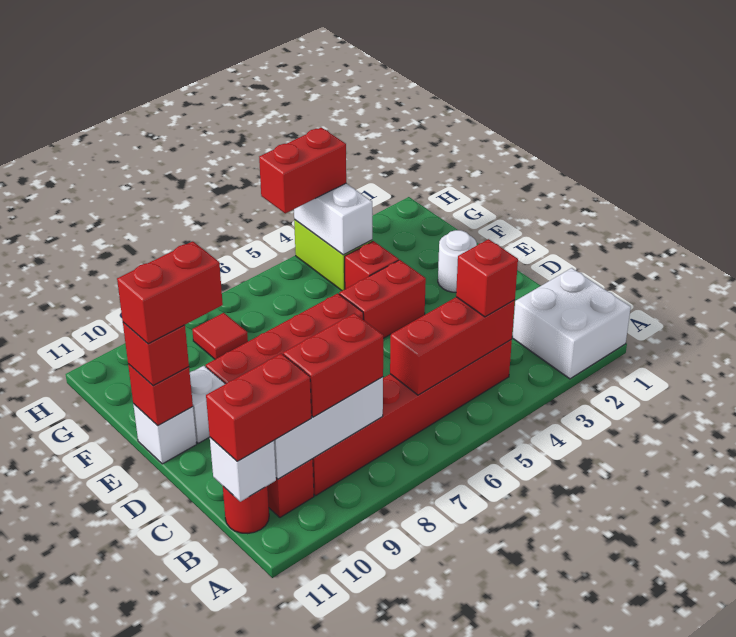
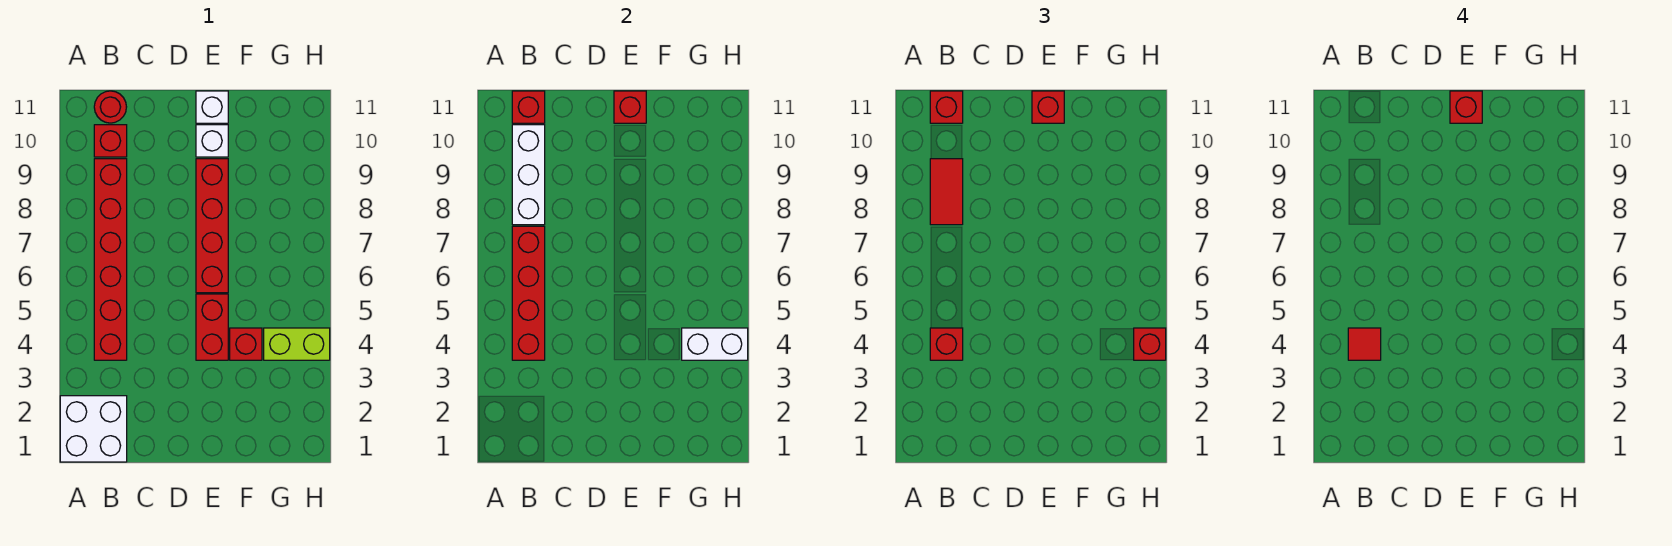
red brick B4:B6 level 2 -> red brick B4:B7 level 2
red brick B8:B9 level 3 -> red tile B8:B9 level 3
red brick B10:B11 level 3 -> red brick B11 level 3
white brick B11 level 2 -> red brick B11 level 2
white round brick E2 level 1 -> none
red brick E10:E11 level 4 -> red brick E11 level 4
red tile G8 level 1 -> red tile B4 level 4
red brick H4:H5 level 3 -> red brick H4 level 3

